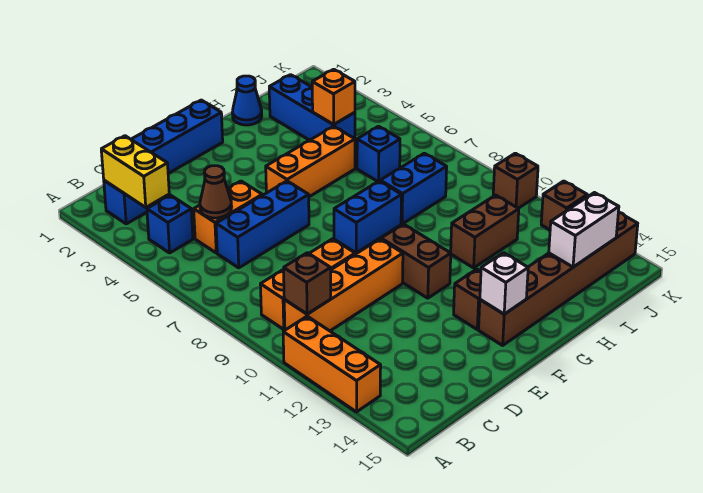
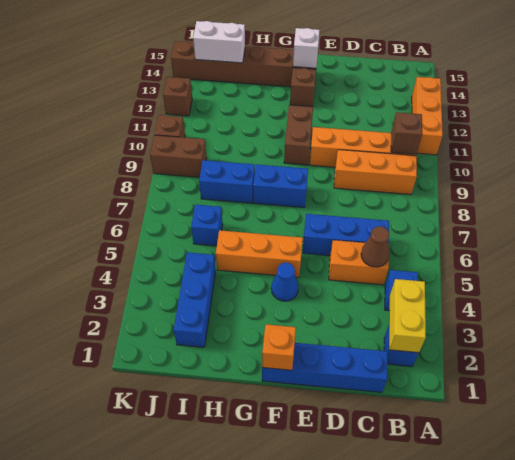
blue cone H1 level 1 -> blue cone F4 level 1
brown brick H11:I11 level 1 -> brown brick J9:K9 level 1
orange brick I4 level 2 -> orange brick F1 level 2

